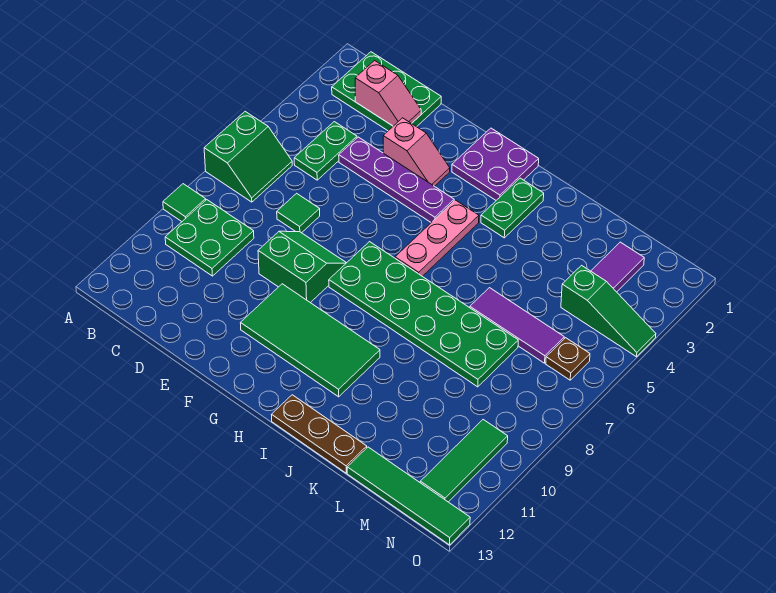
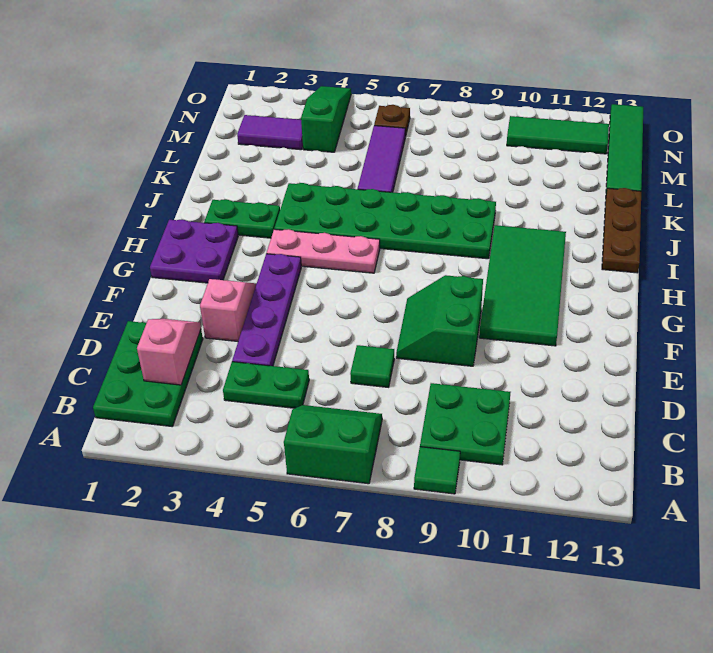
green plate G7:L8 level 1 -> green plate I4:J9 level 1

